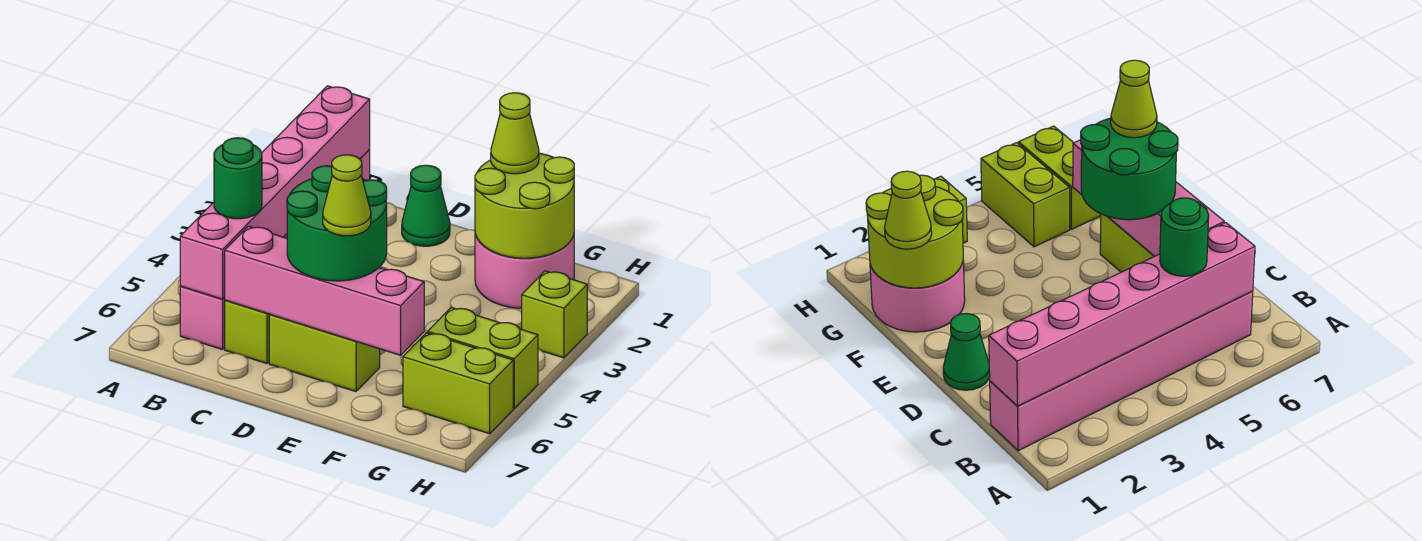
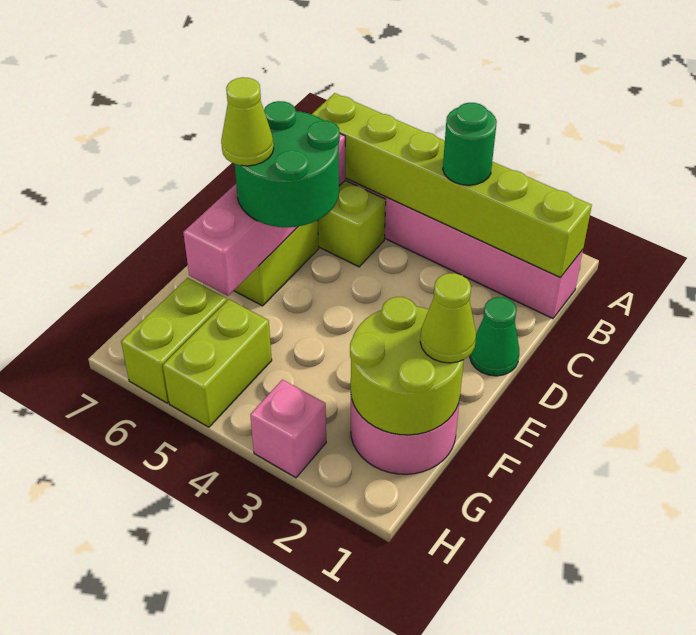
pink brick B1:B6 level 2 -> lime brick B1:B6 level 2
green round brick B5 level 3 -> green round brick B3 level 3
lime brick H3 level 1 -> pink brick H3 level 1

